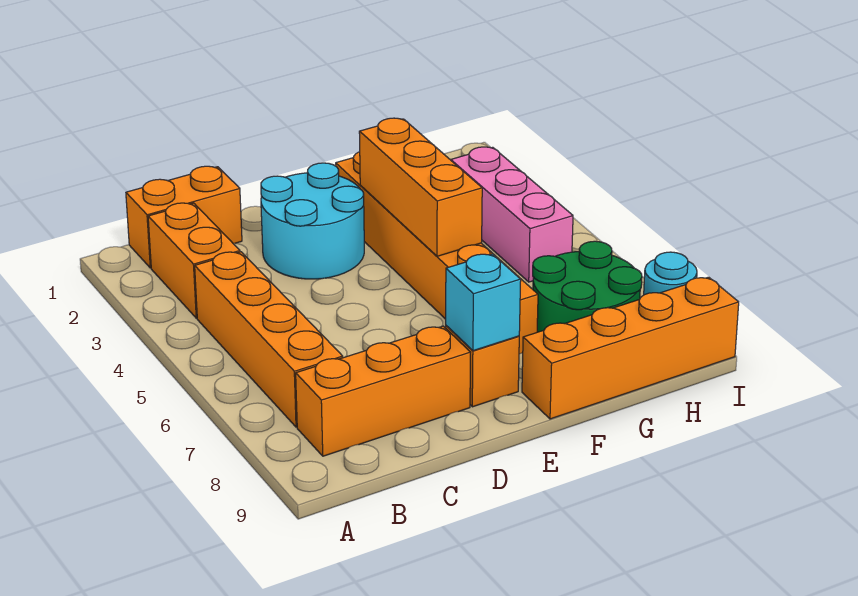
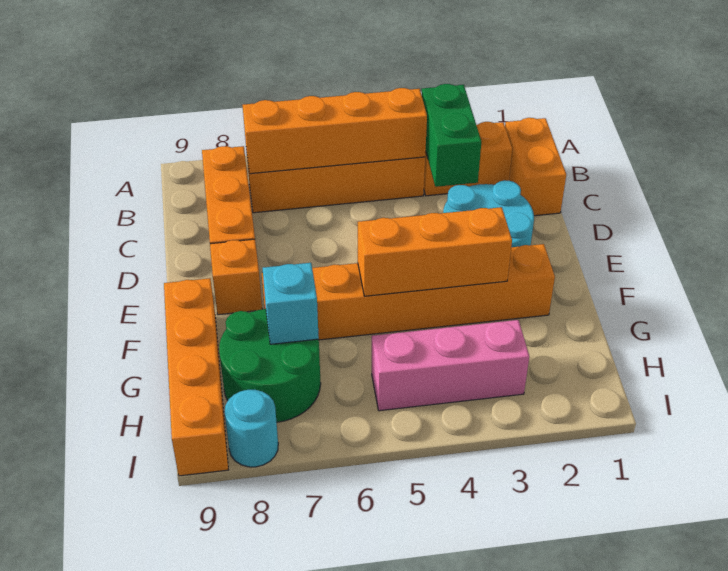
none -> green brick B3:C3 level 2
none -> orange brick B4:B7 level 2
cyan brick E8 level 2 -> cyan brick G7 level 2

